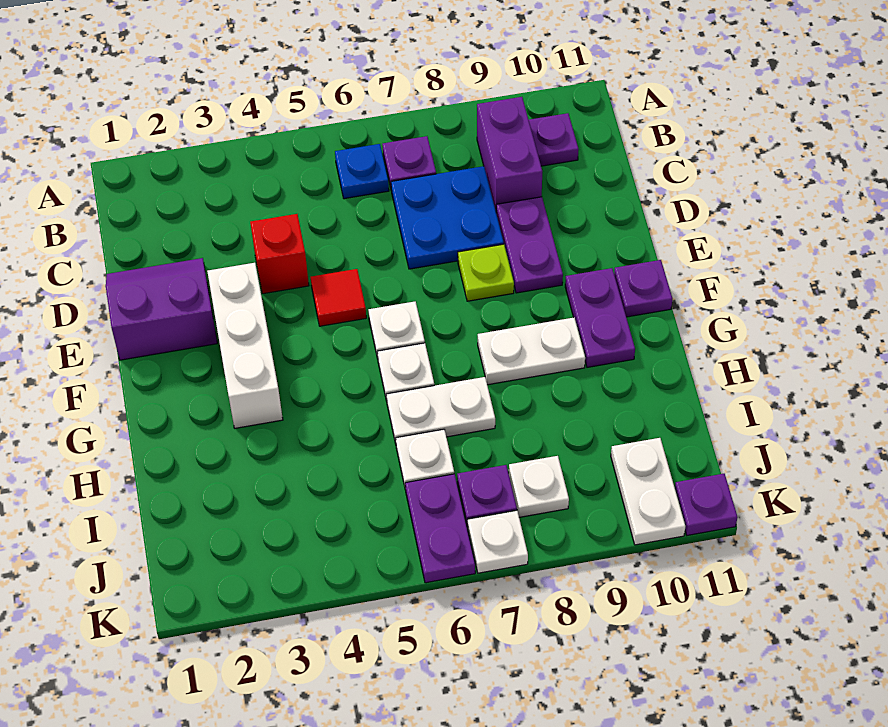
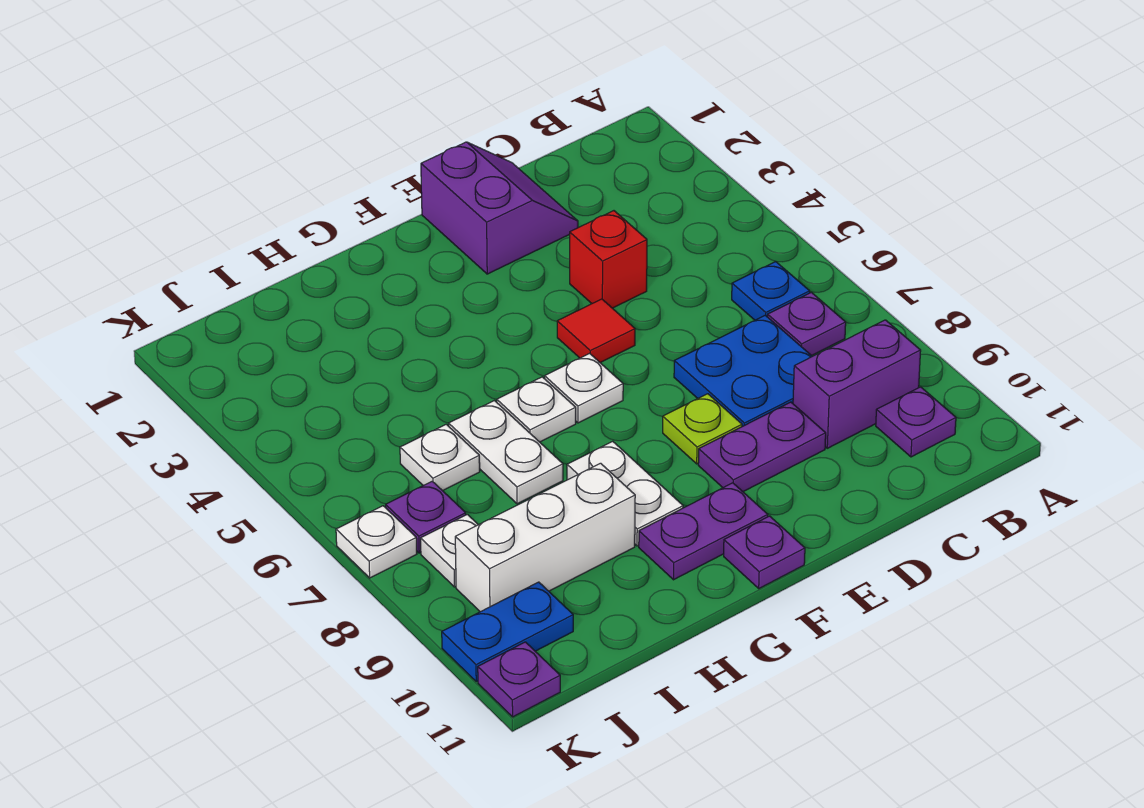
white brick E3:G3 level 1 -> white brick H9:J9 level 1
purple plate J6:K6 level 1 -> none
white plate J10:K10 level 1 -> blue plate J10:K10 level 1

